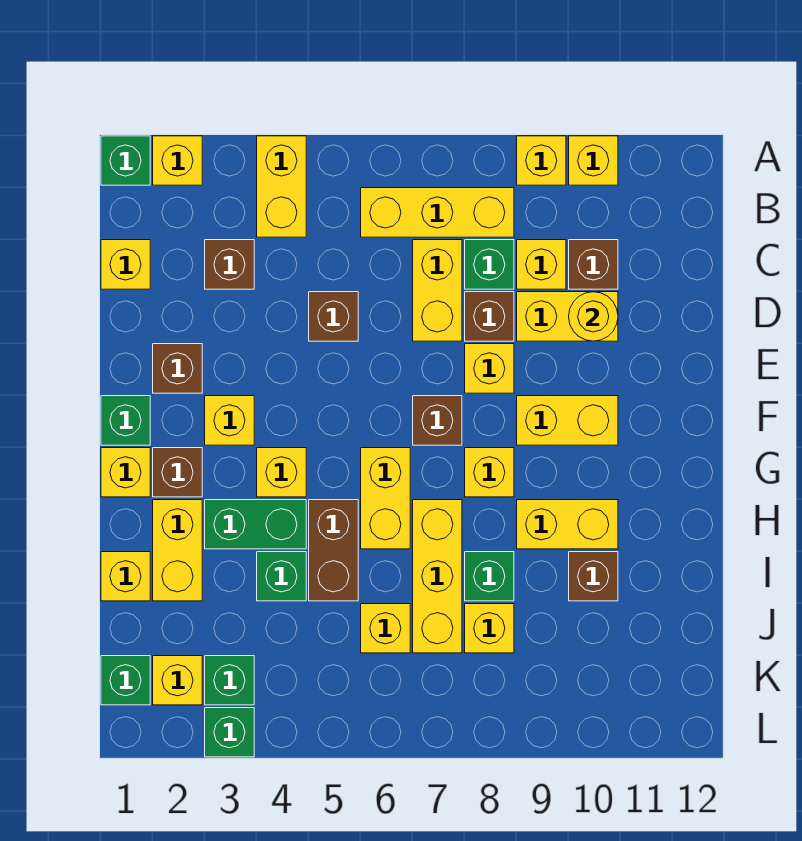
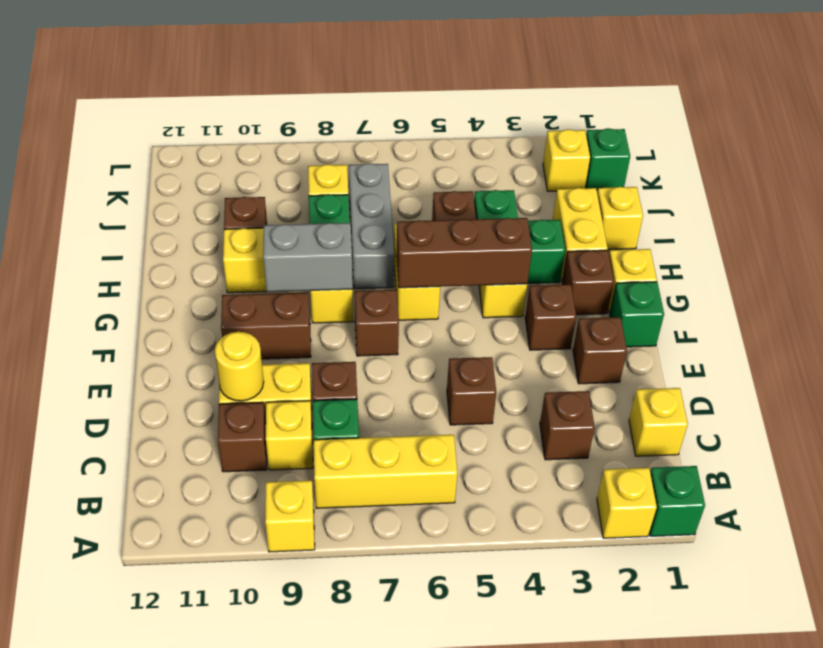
yellow brick A4:B4 level 1 -> none
yellow brick A10 level 1 -> none
yellow brick C7:D7 level 1 -> none
yellow brick E8 level 1 -> none
yellow brick F3 level 1 -> brown brick F3 level 1
yellow brick F9:F10 level 1 -> brown brick F9:F10 level 1
none -> brown brick G4:G6 level 2
none -> grey brick G8:G9 level 2
yellow brick H7:J7 level 1 -> grey brick H7:J7 level 1
yellow brick J6 level 1 -> none
green brick K3 level 1 -> none
green brick L3 level 1 -> none

